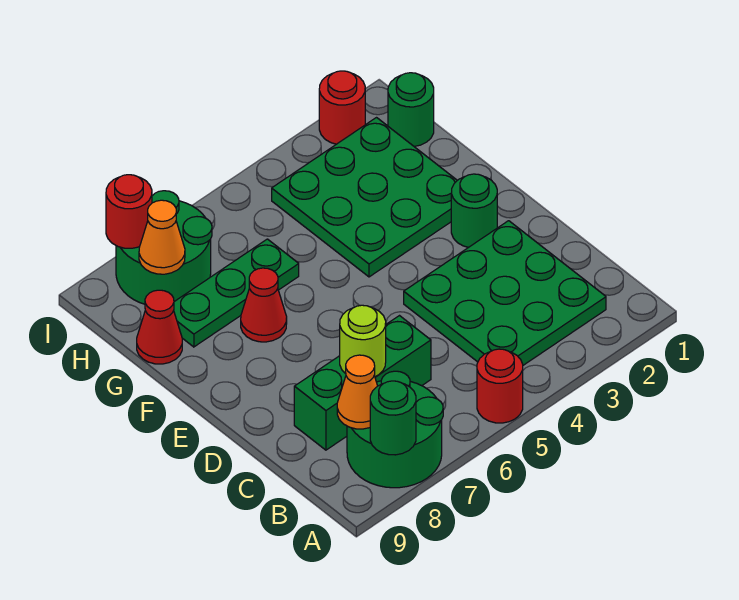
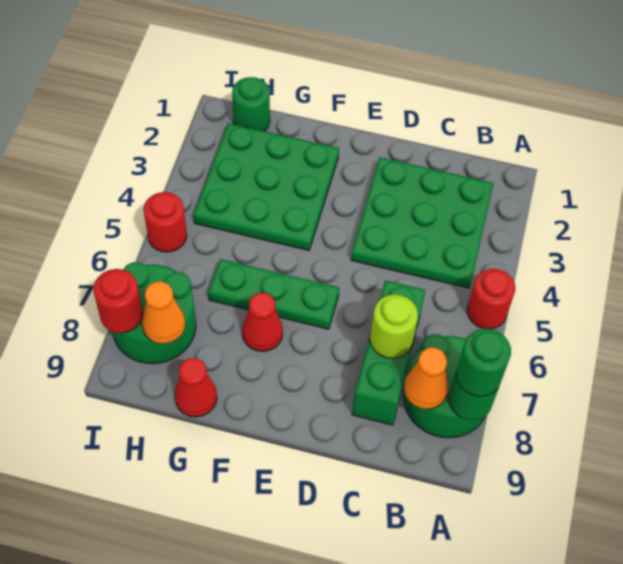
green round brick E2 level 1 -> green round brick A8 level 3
green plate G6:G8 level 1 -> green plate E6:G6 level 1
red round brick I2 level 1 -> red round brick I5 level 1

